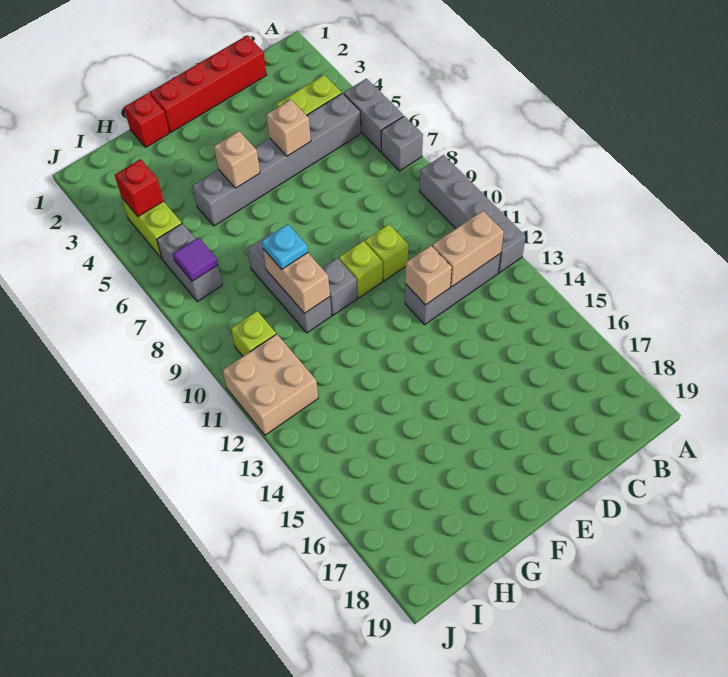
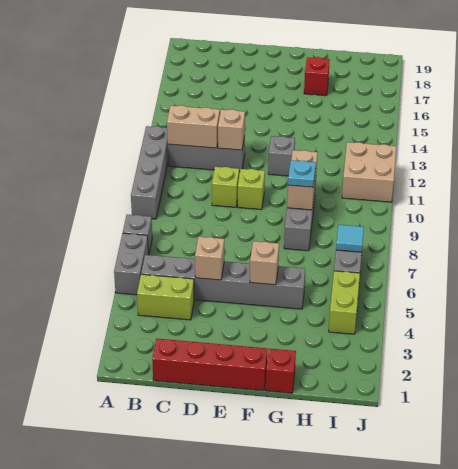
grey brick F10 level 1 -> grey brick F12 level 1
red brick I4 level 2 -> red brick G17 level 1
purple tile I7 level 2 -> cyan tile I7 level 2
lime brick I10 level 1 -> none

